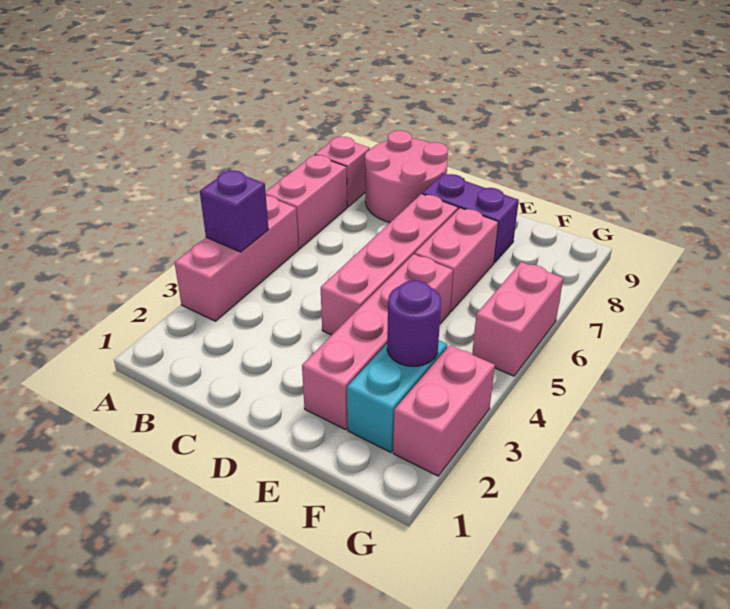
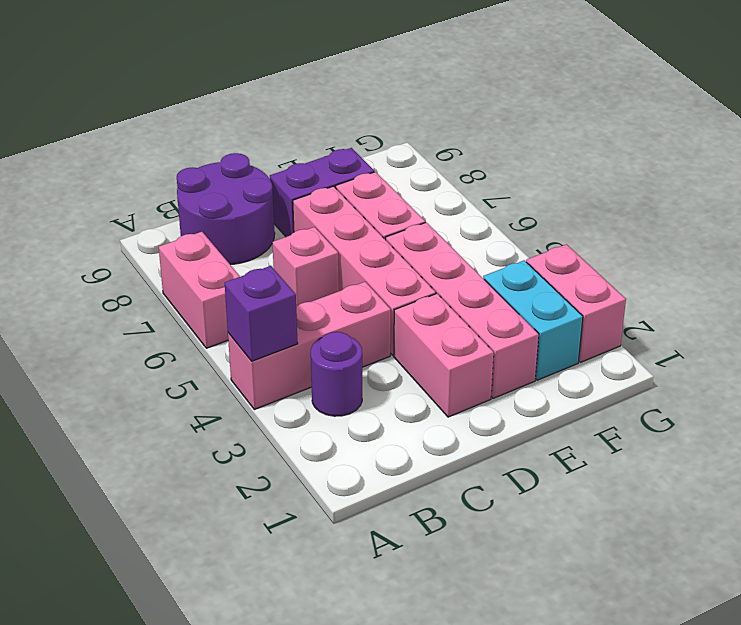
pink brick A3:A5 level 1 -> pink brick A4:C4 level 1
pink brick A8 level 1 -> pink brick C6 level 1
pink round brick B8:C9 level 1 -> purple round brick B8:C9 level 1
purple round brick F3 level 2 -> purple round brick B3 level 1
pink brick G5:G6 level 1 -> pink brick D2:D3 level 1

